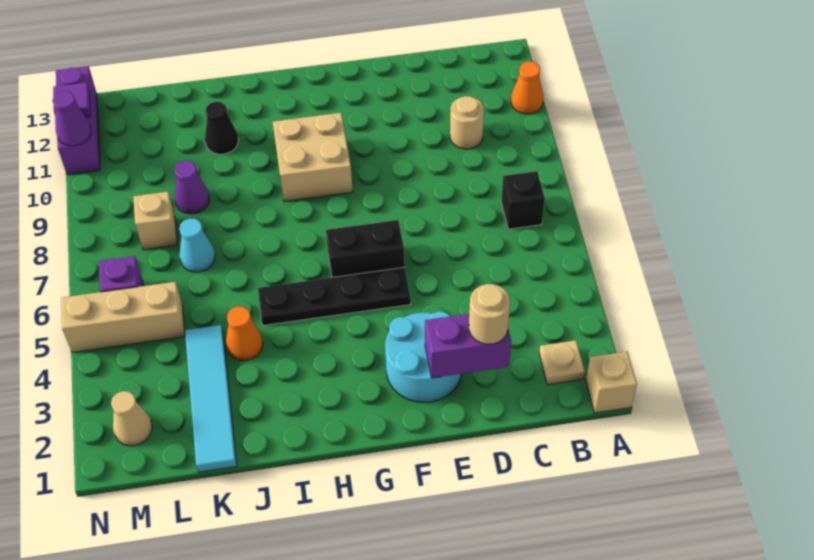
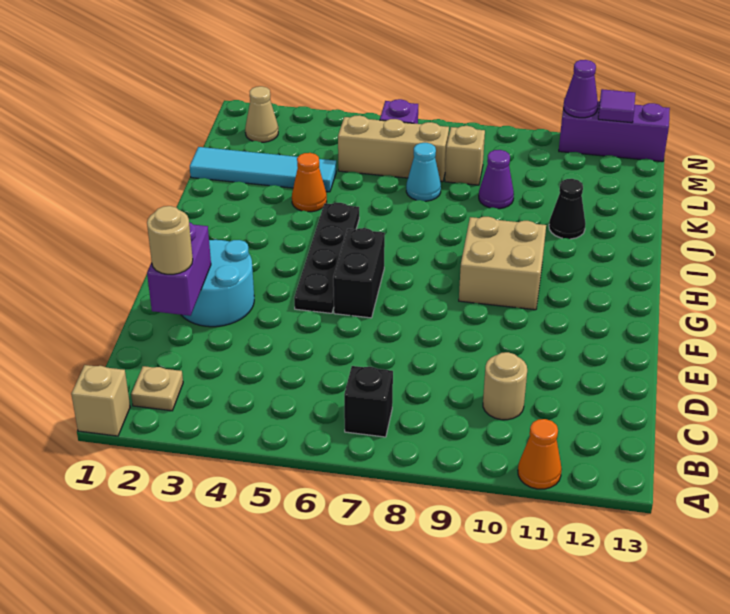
tan brick L5:N5 level 1 -> tan brick L5:L7 level 1

